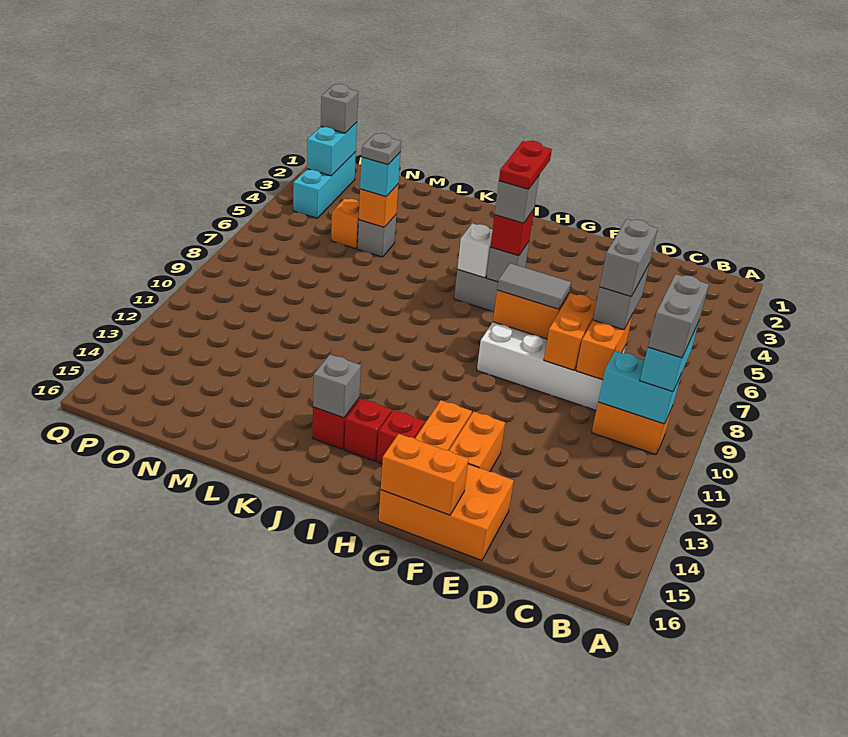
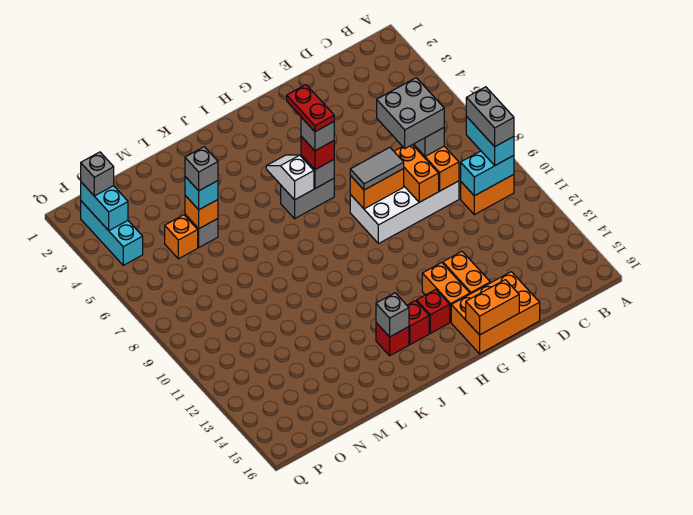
grey brick D7:D8 level 4 -> grey brick D7:E8 level 4
grey plate M5 level 4 -> grey brick M5 level 4

